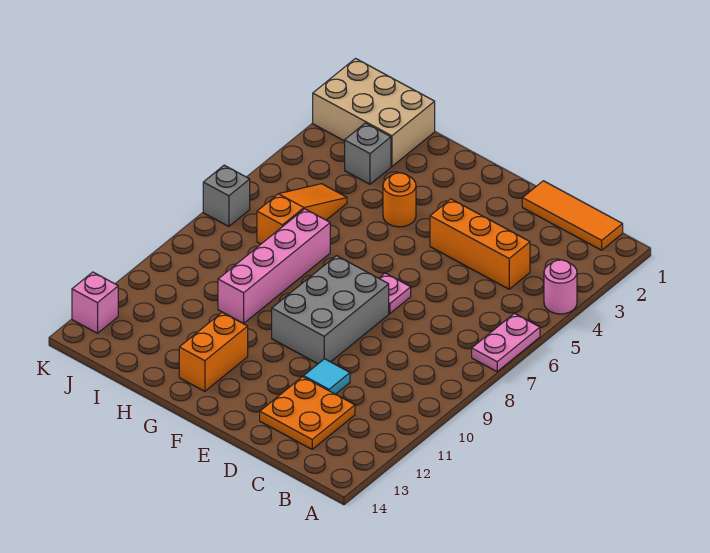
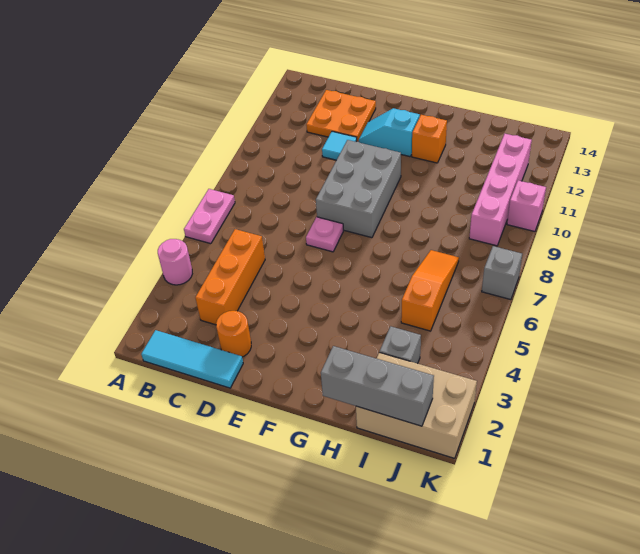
orange tile B1:D1 level 1 -> cyan tile B1:D1 level 1
orange brick C4:E4 level 1 -> orange brick C3:C5 level 1
none -> cyan slope E12:F12 level 1 top F
orange round brick G4 level 1 -> orange round brick D2 level 1
orange brick G12:G13 level 1 -> orange brick G12 level 1
none -> grey brick H1:J1 level 2
pink brick H7:H10 level 1 -> pink brick J9:J12 level 1
orange slope I5:I7 level 1 top 7 -> orange slope I5:I7 level 1 top 5
pink brick K13 level 1 -> pink brick K10 level 1

